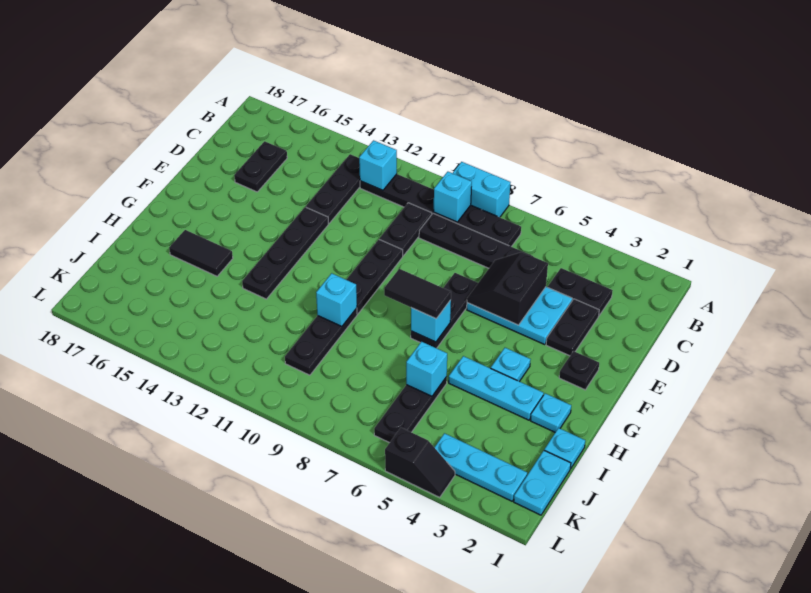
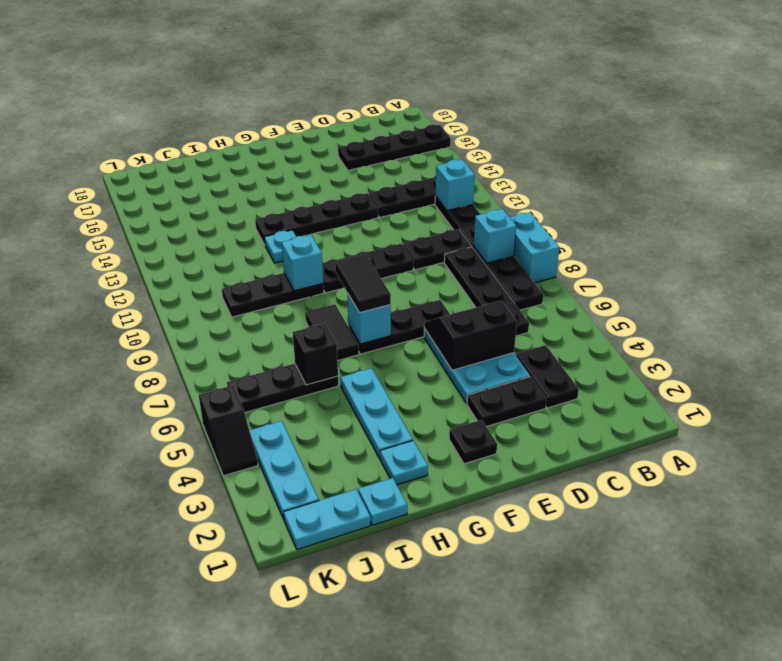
black plate C16:D16 level 1 -> black plate A16:D16 level 1
cyan plate G4 level 1 -> cyan plate H12 level 1
black tile H15:H16 level 1 -> black tile H7:H8 level 1
cyan brick I6 level 2 -> black brick I6 level 2

